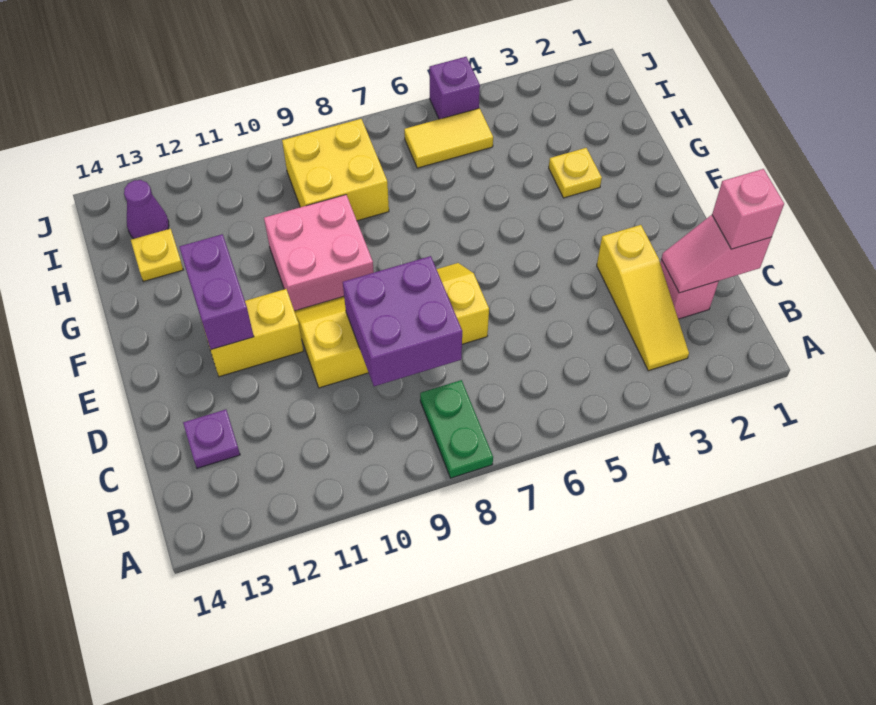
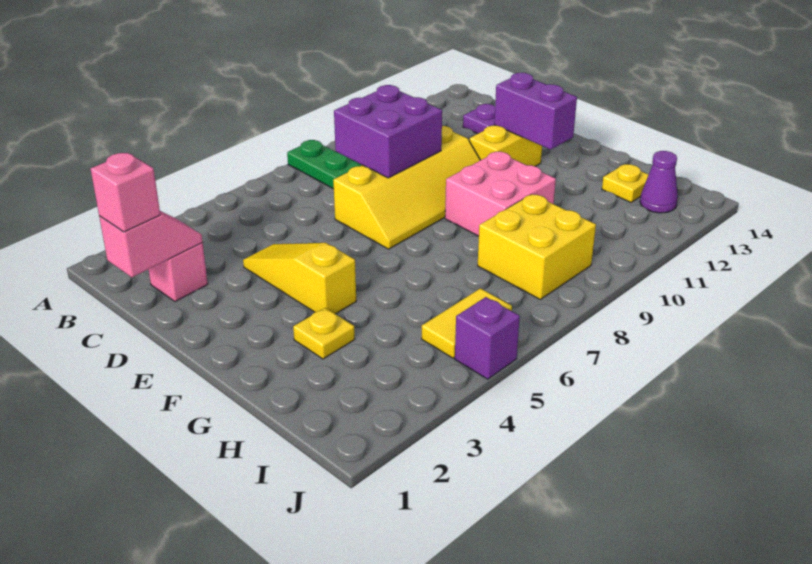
yellow slope B3:D3 level 1 top D -> yellow slope D4:F4 level 1 top F

